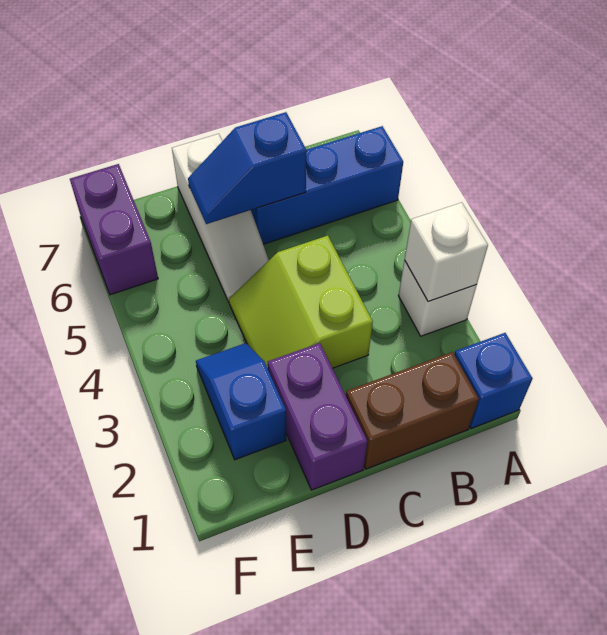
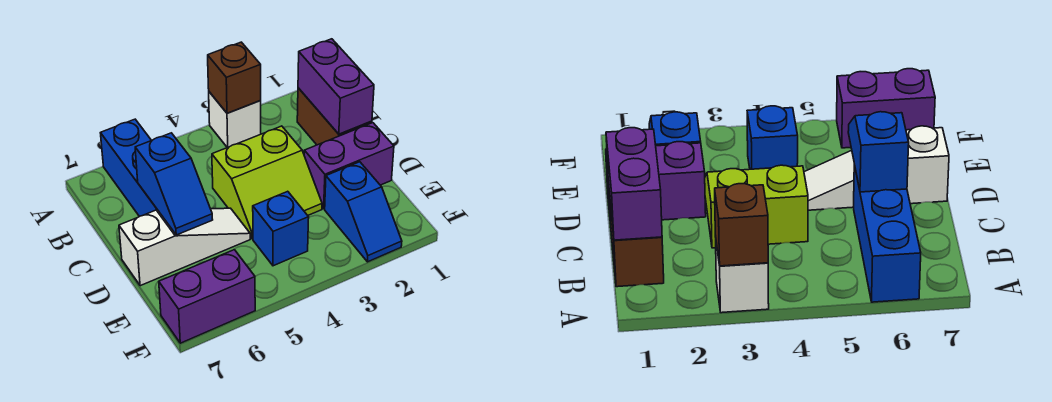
blue brick A1 level 1 -> blue brick E4 level 1
white brick A3 level 2 -> brown brick A3 level 2
none -> purple brick B1:C1 level 2
blue slope E2:E3 level 1 top 2 -> blue slope E2:F2 level 1 top E

